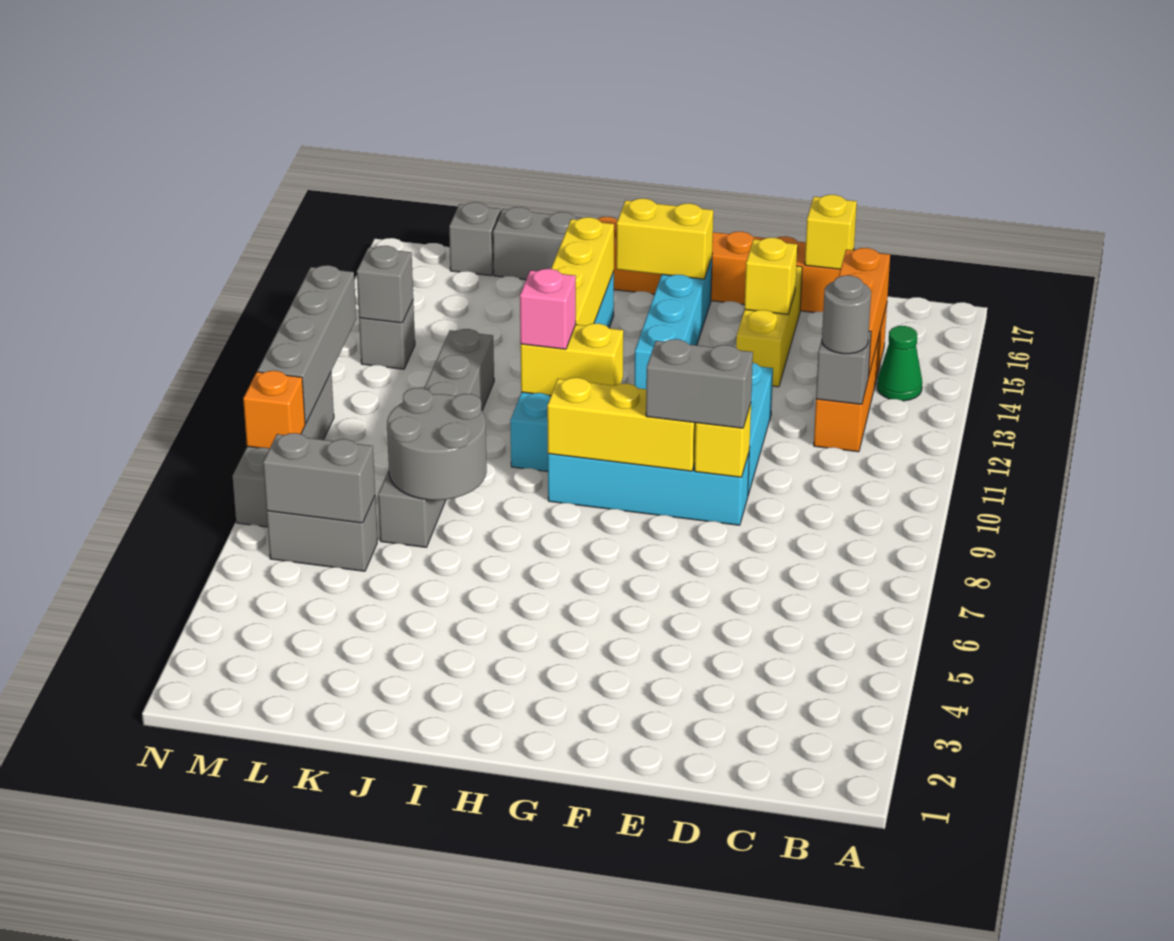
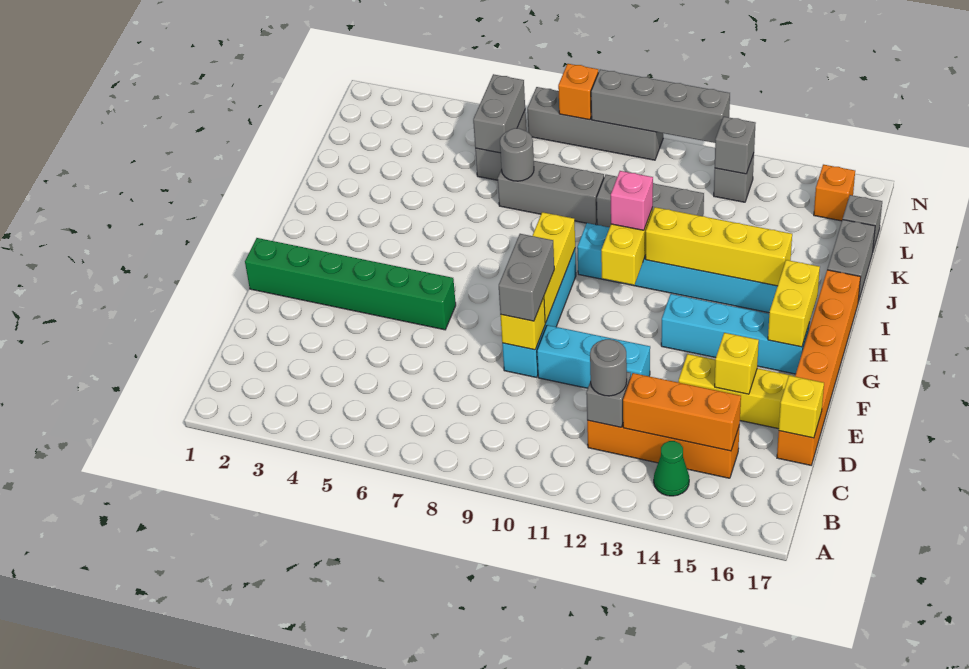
none -> green brick F1:F6 level 1
grey round brick J7:K8 level 2 -> grey round brick K7 level 2
none -> orange brick M16 level 1

